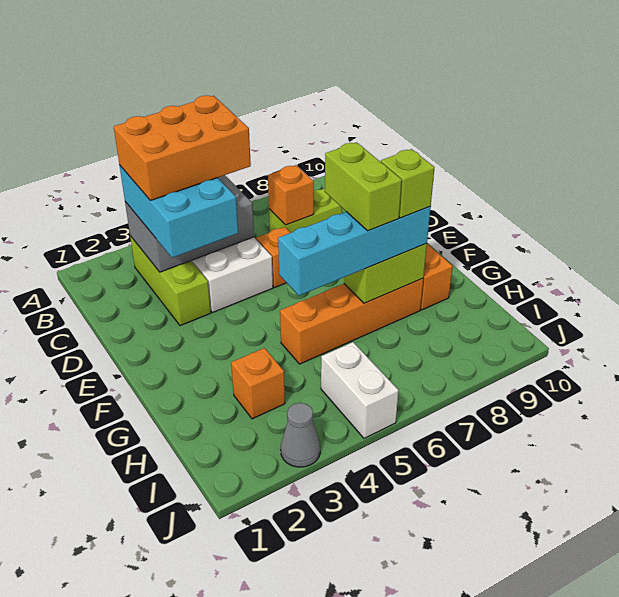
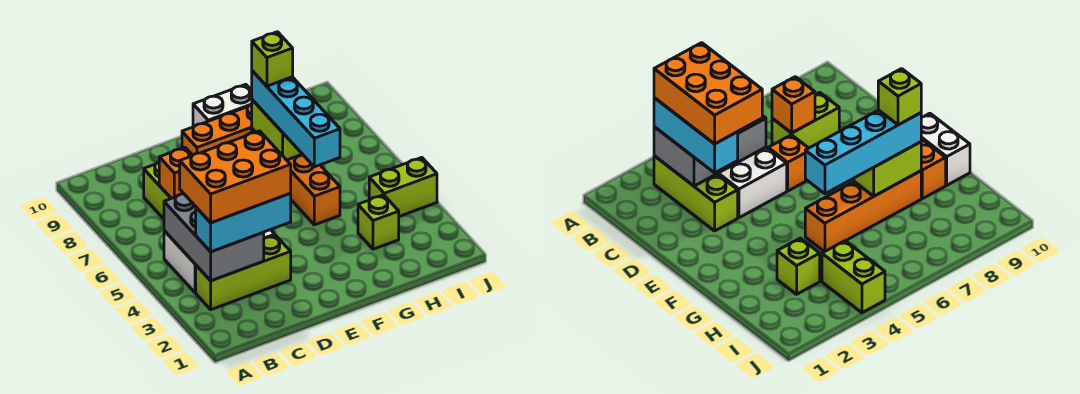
cyan brick B3:D4 level 3 -> cyan brick B3:D3 level 3
orange brick B3:C5 level 4 -> orange brick B3:D4 level 4
lime brick F7:G7 level 4 -> lime brick I4:J4 level 1
orange brick H3 level 1 -> lime brick H3 level 1
white brick I5:J5 level 1 -> white brick F10:G10 level 1
grey cone J3 level 1 -> none

